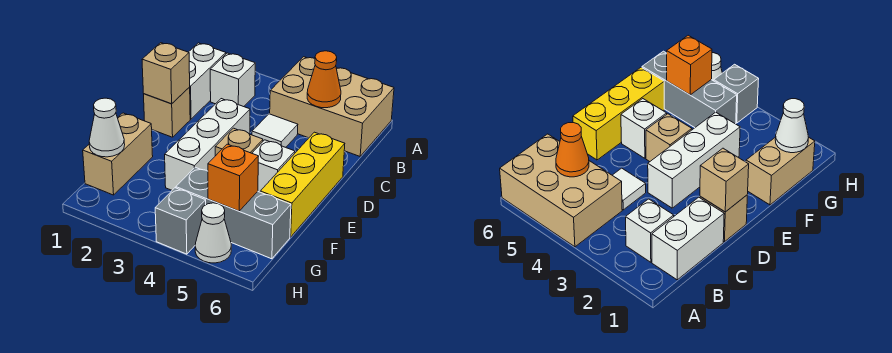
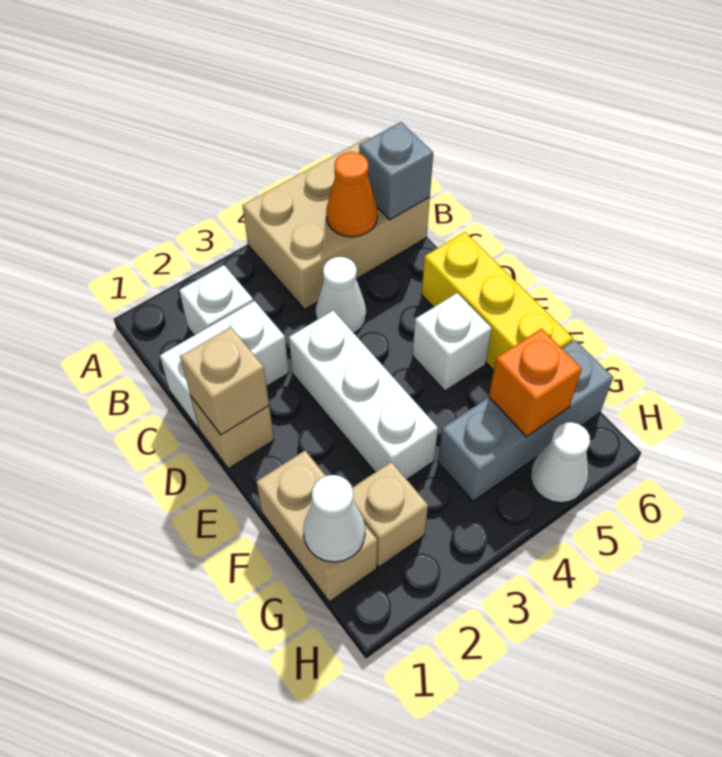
white brick B1:C1 level 1 -> white brick C1:C2 level 1
white tile C4 level 1 -> white cone C4 level 1
tan brick E4 level 1 -> tan brick G2 level 1
grey brick H4 level 1 -> grey brick B6 level 2

